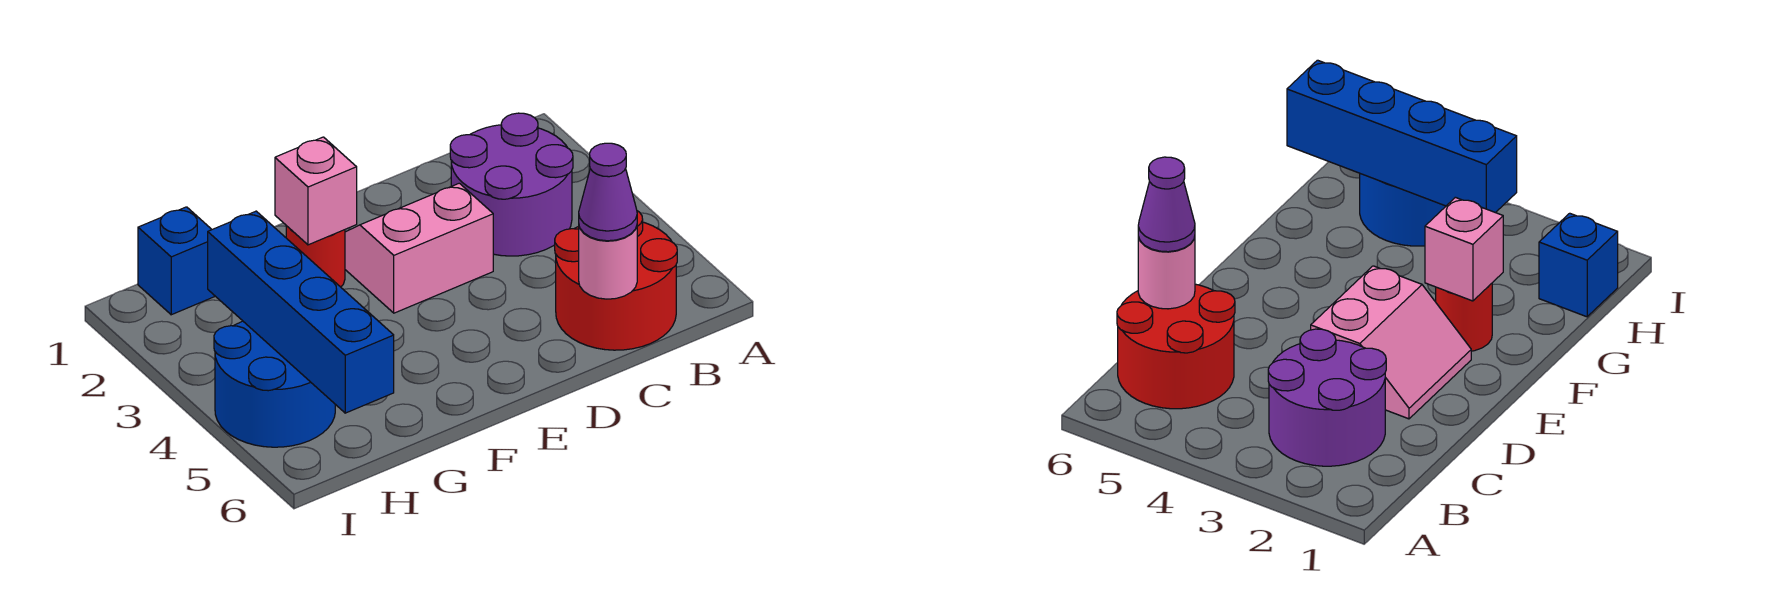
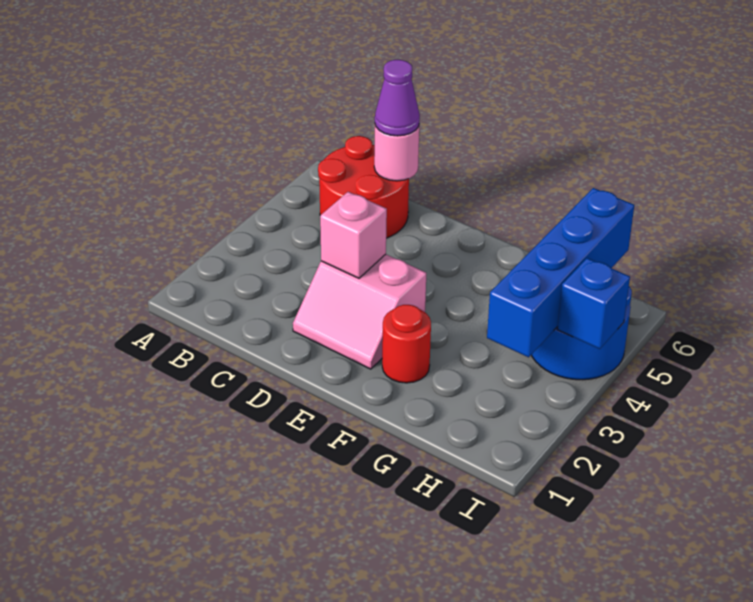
purple round brick B2:C3 level 1 -> none
pink brick F2 level 2 -> pink brick D3 level 2
blue brick H1 level 1 -> blue brick I4 level 2

